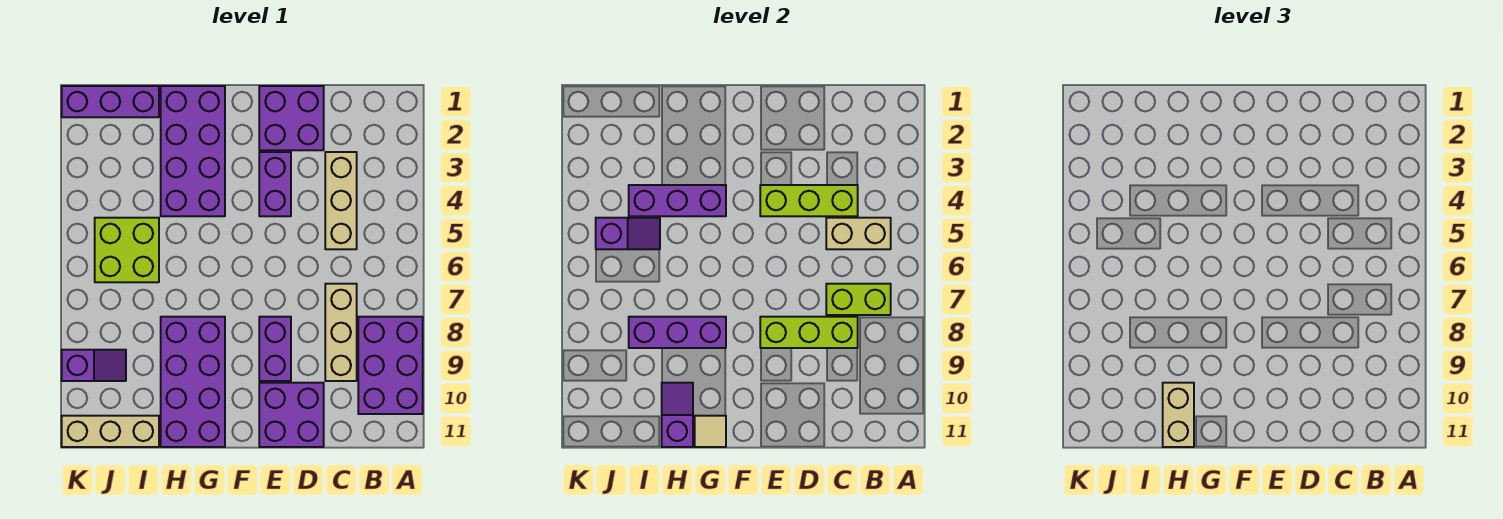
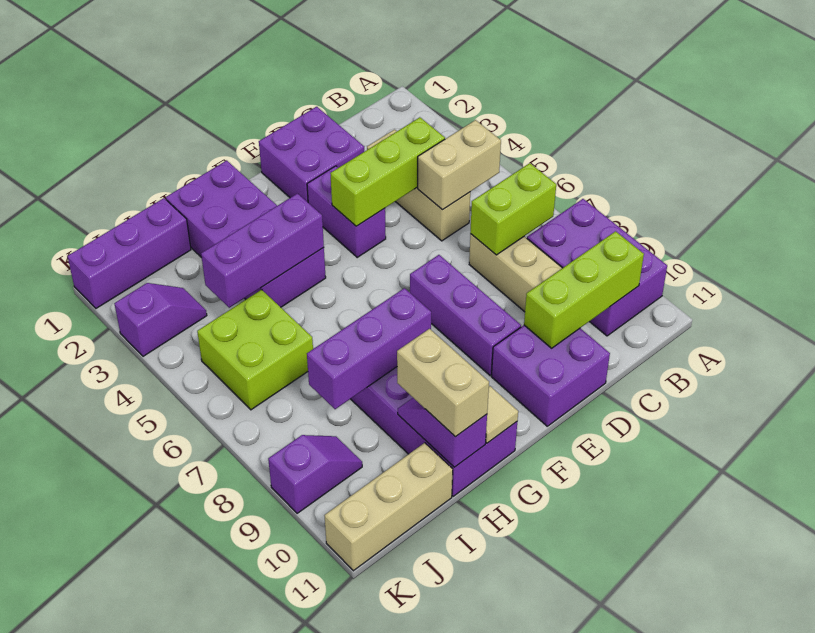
lime brick C8:E8 level 2 -> lime brick B10:D10 level 2
purple brick E8:E9 level 1 -> purple brick E7:E9 level 1
purple slope I5:J5 level 2 top J -> purple slope J3:K3 level 1 top K

